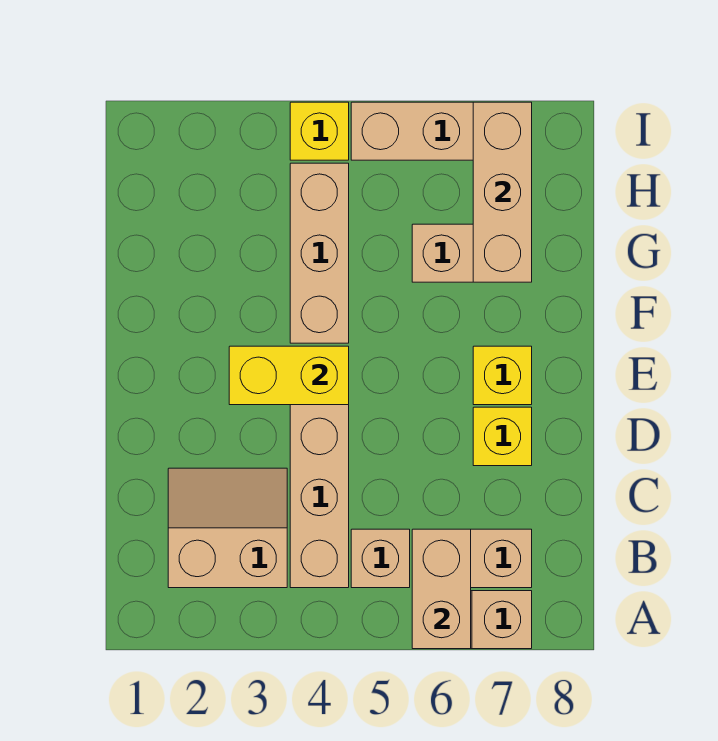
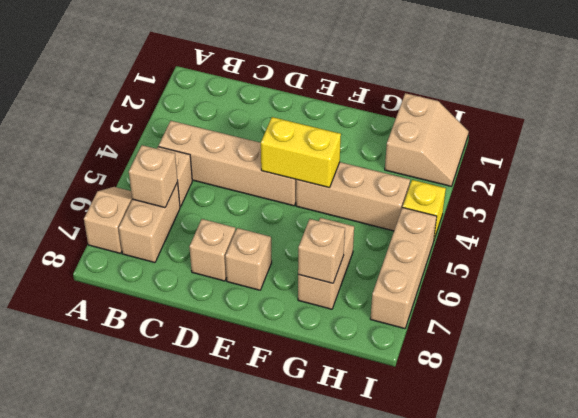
tan brick A6:B6 level 2 -> tan brick B6 level 2
tan slope B2:C3 level 1 top B -> tan slope H1:I2 level 1 top H
yellow brick D7 level 1 -> tan brick D7 level 1
yellow brick E3:E4 level 2 -> yellow brick E4:F4 level 2
yellow brick E7 level 1 -> tan brick E7 level 1
tan brick G7:I7 level 2 -> tan brick G7 level 2

